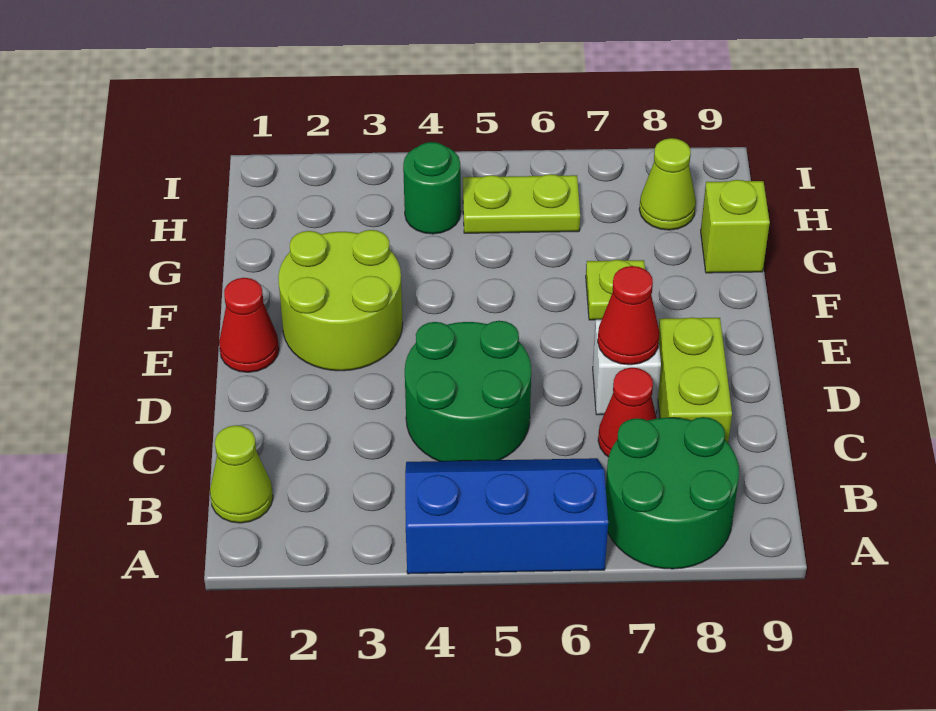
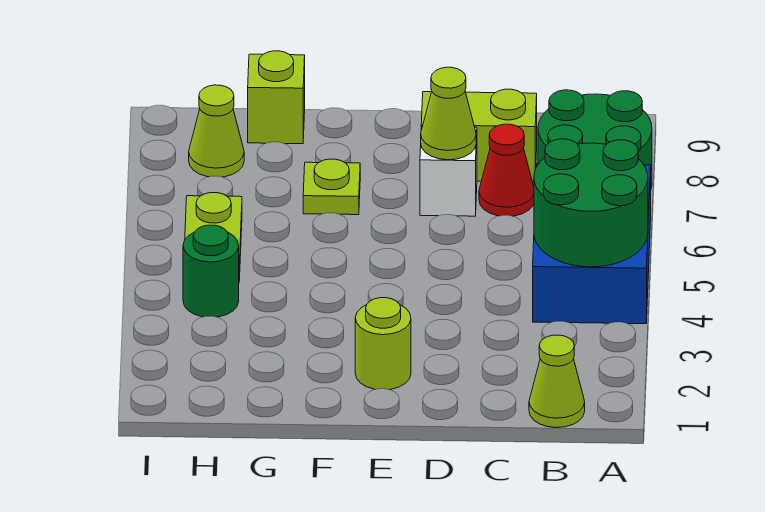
blue slope A4:B6 level 1 top A -> blue brick A4:B6 level 1
green round brick C4:D5 level 1 -> green round brick A4:B5 level 2
red cone D7 level 2 -> lime cone D7 level 2
red cone E1 level 1 -> none
lime round brick E2:F3 level 1 -> lime round brick E2 level 1

